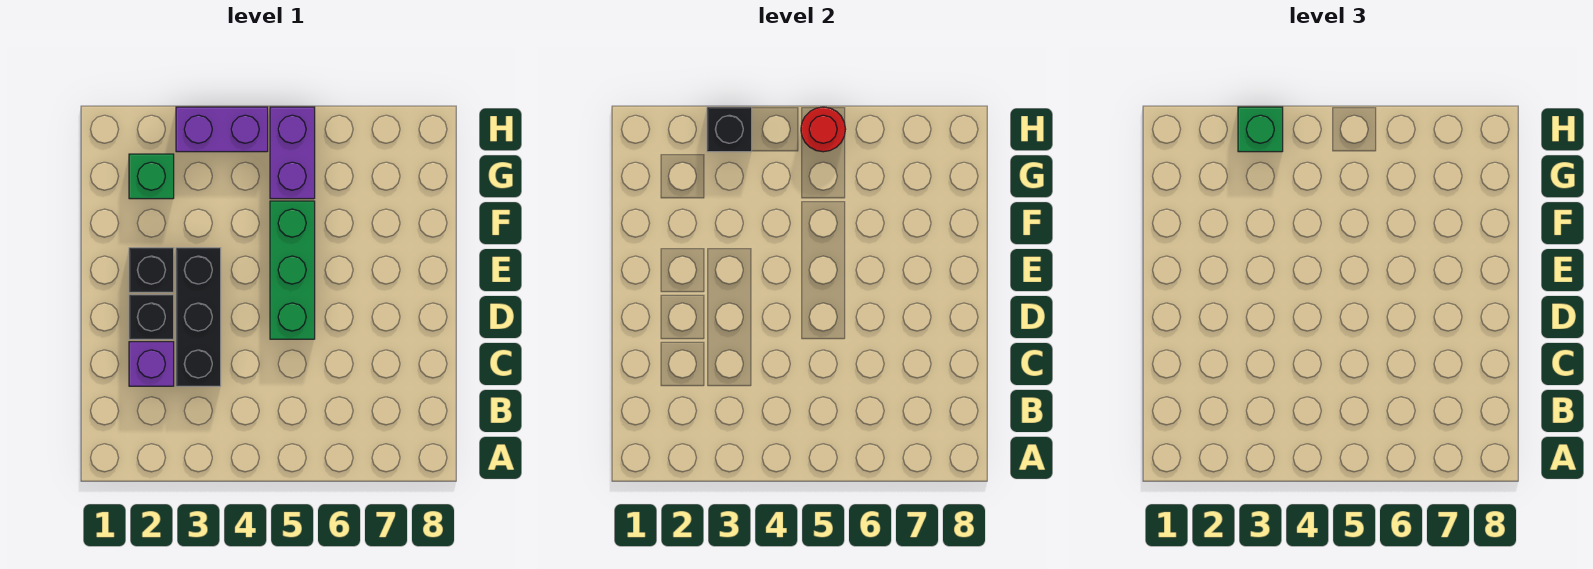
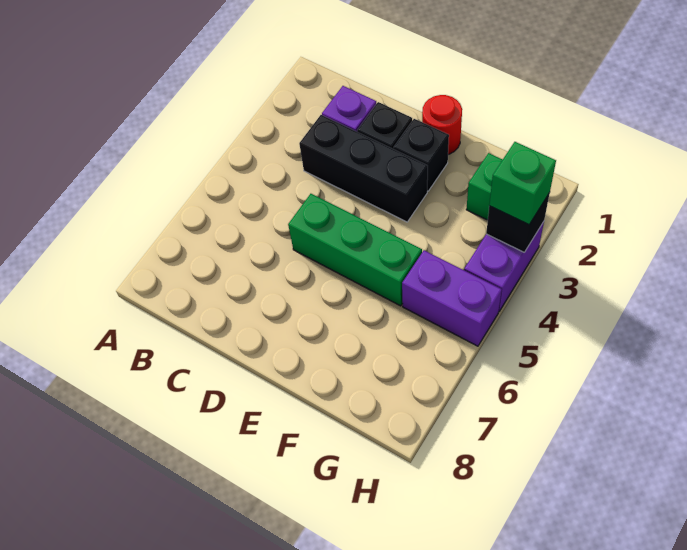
red round brick H5 level 2 -> red round brick E1 level 1

